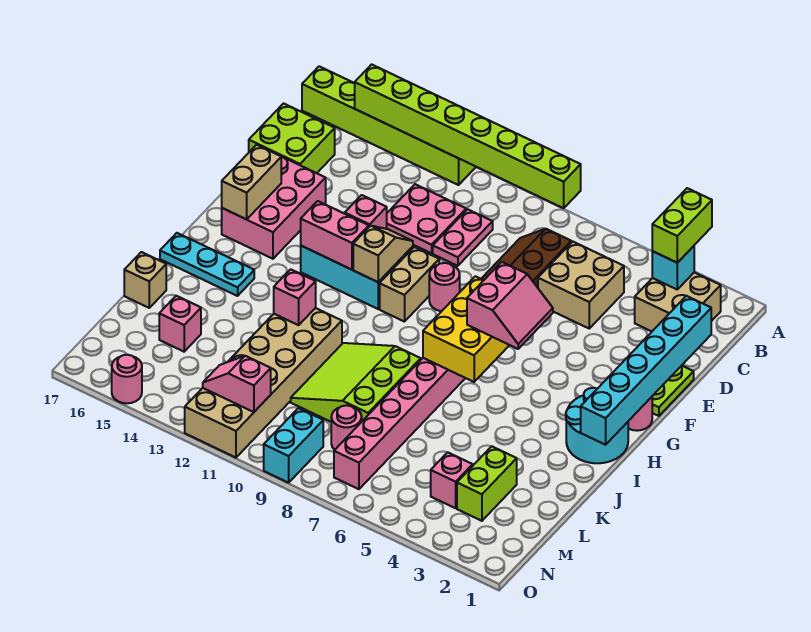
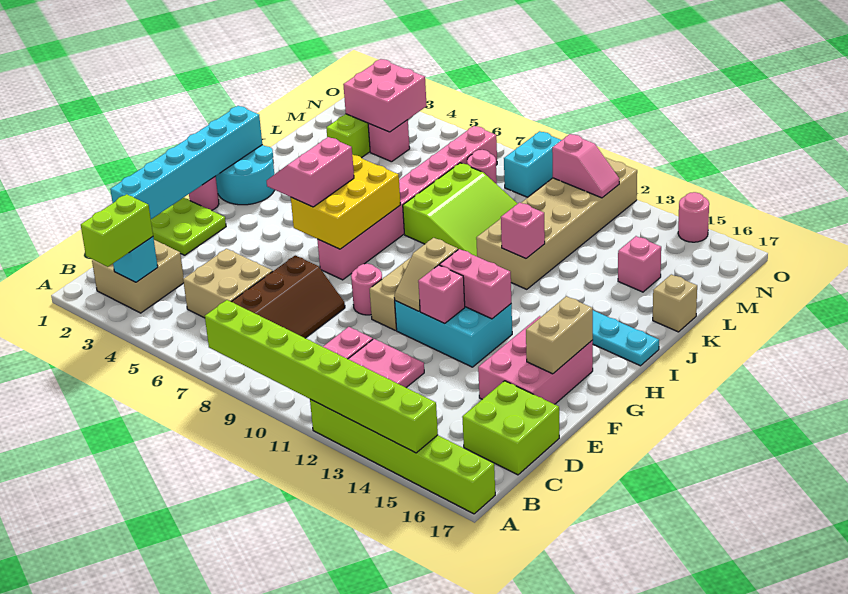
none -> pink brick M3:N4 level 2

